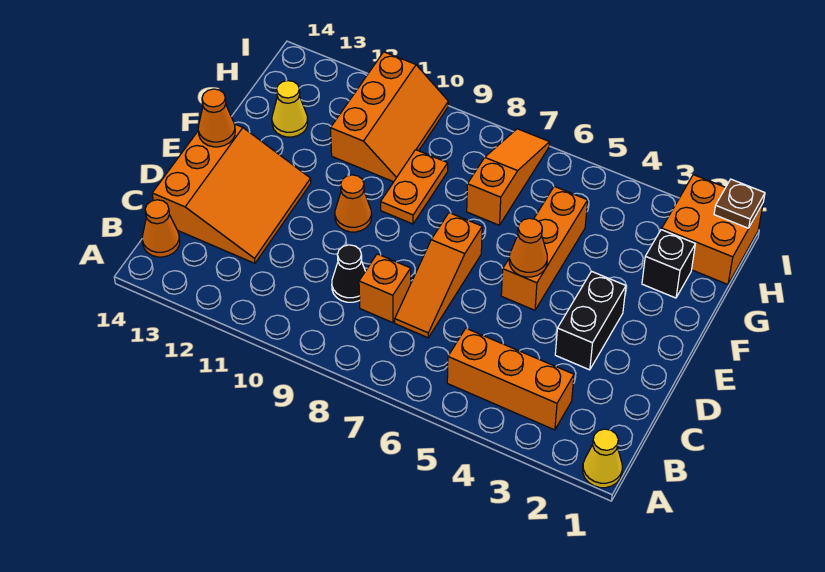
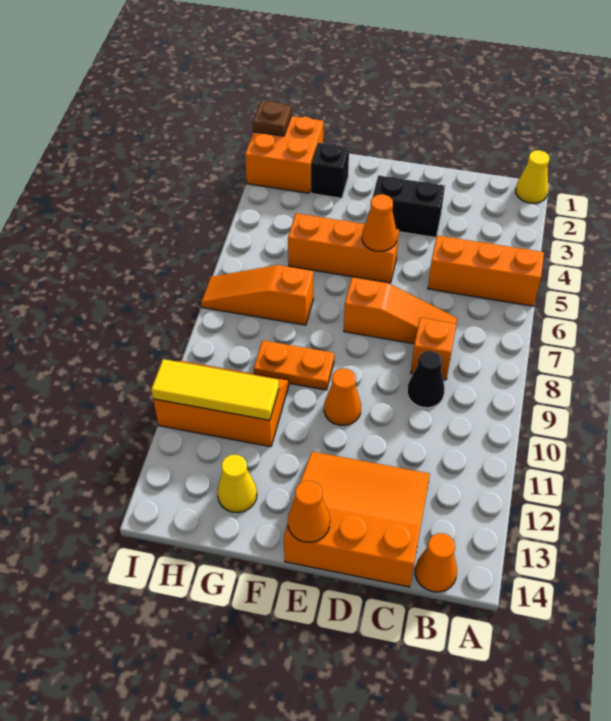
orange brick B3:B5 level 1 -> orange brick A5:C5 level 1
none -> yellow tile G11:I11 level 2

